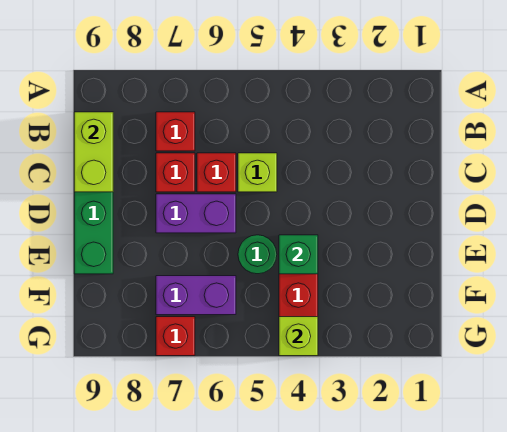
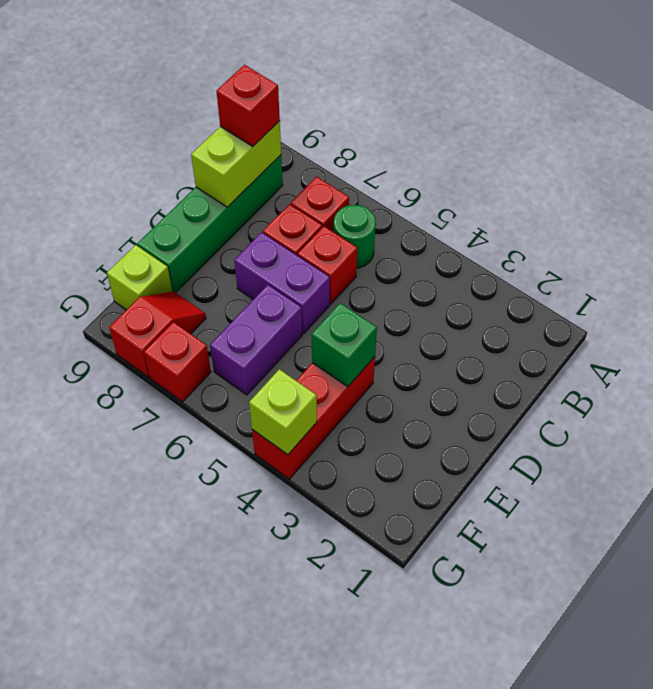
none -> red brick B9 level 3
lime brick C5 level 1 -> lime brick F9 level 1
green round brick E5 level 1 -> green round brick B6 level 1
purple brick F6:F7 level 1 -> purple brick E6:F6 level 1
none -> red slope F8:G8 level 1 top G

